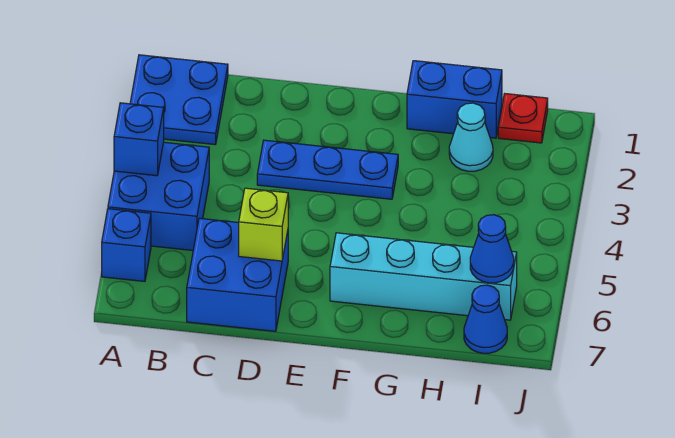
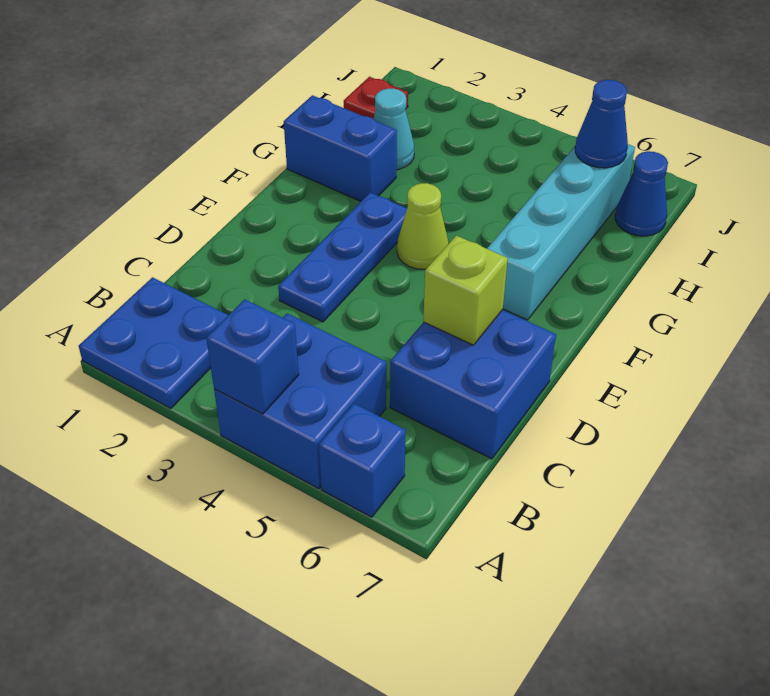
none -> lime cone F4 level 1
blue brick G1:H1 level 1 -> blue brick G1:G2 level 1

